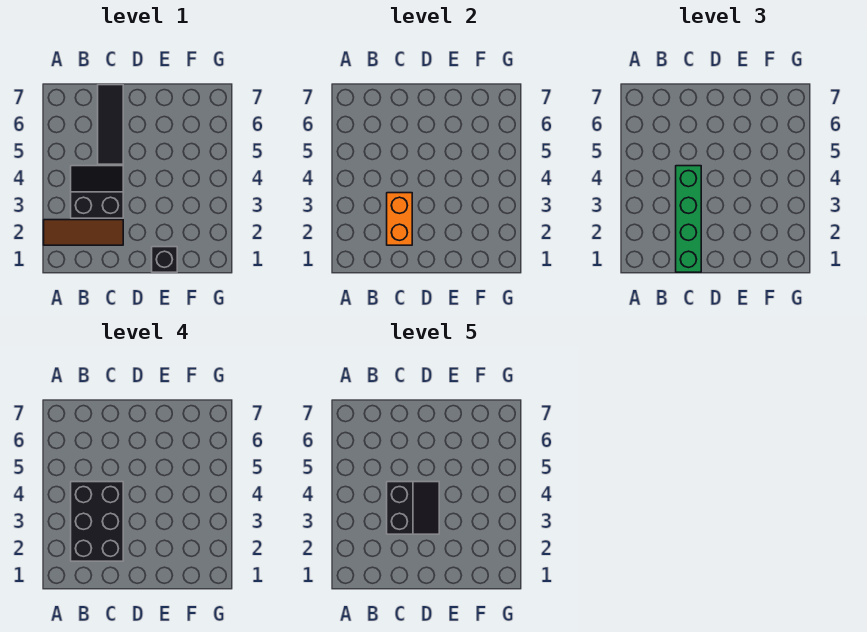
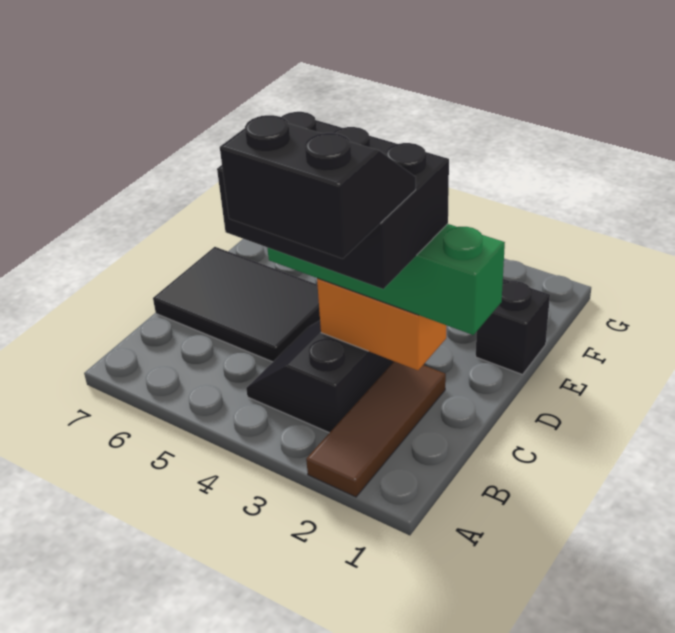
black slope C3:D4 level 5 top C -> black slope A2:B3 level 5 top A
black tile C5:C7 level 1 -> black tile C5:D7 level 1

